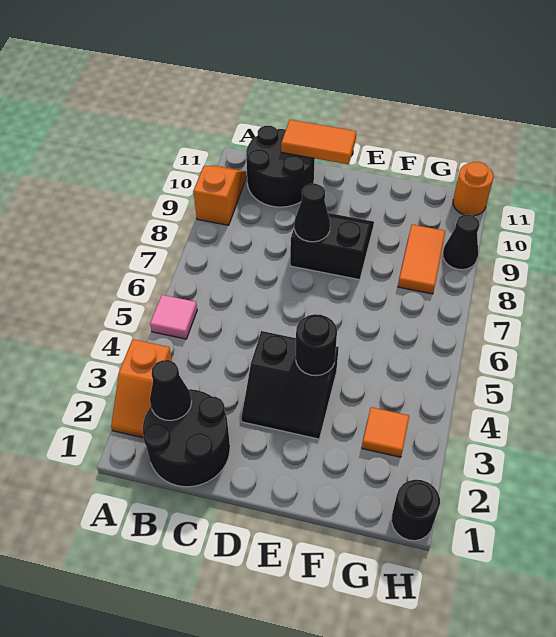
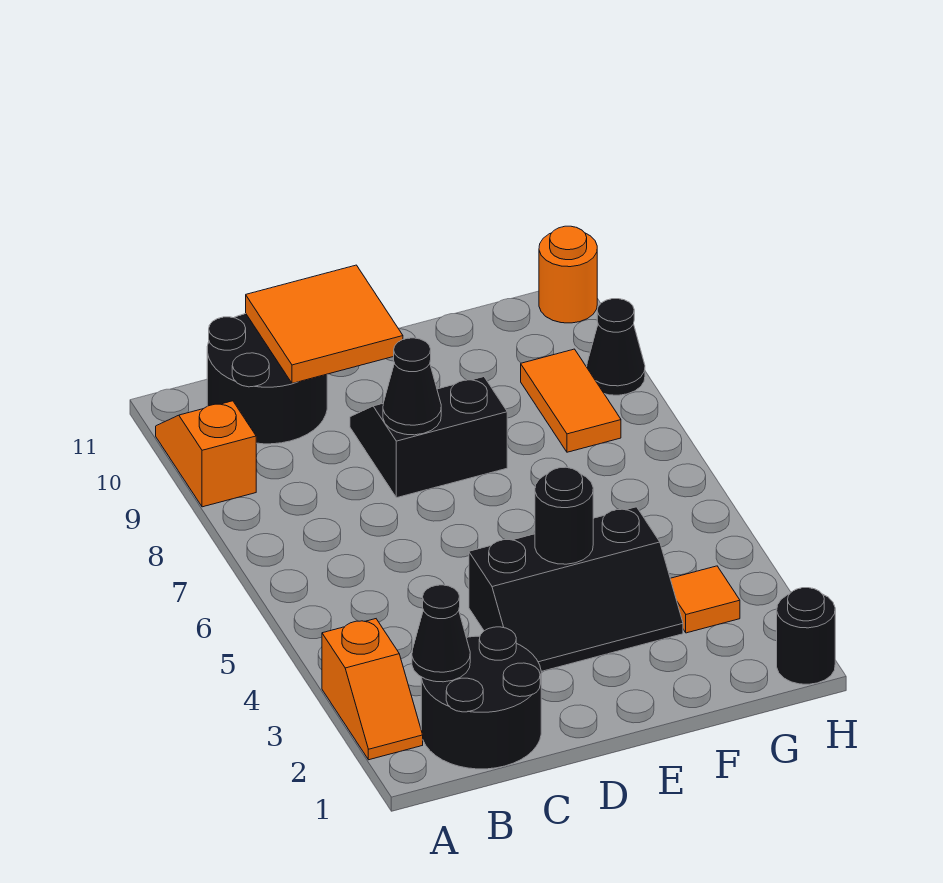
pink tile A5 level 1 -> none
orange tile C11:D11 level 2 -> orange tile C10:D11 level 2
black slope D3:E4 level 1 top 4 -> black slope D3:F4 level 1 top 4

